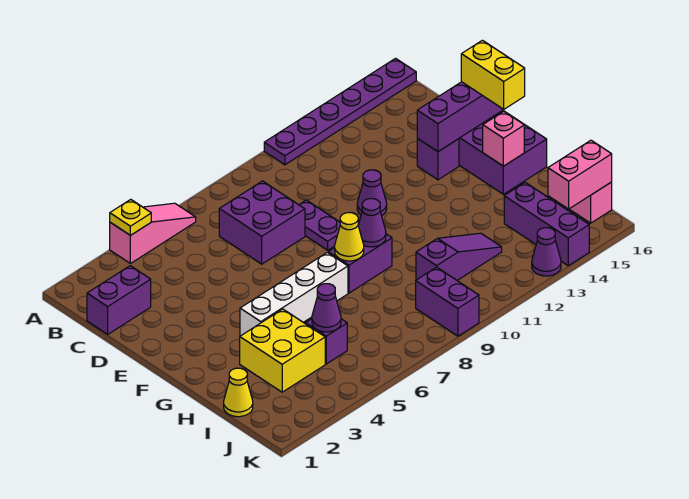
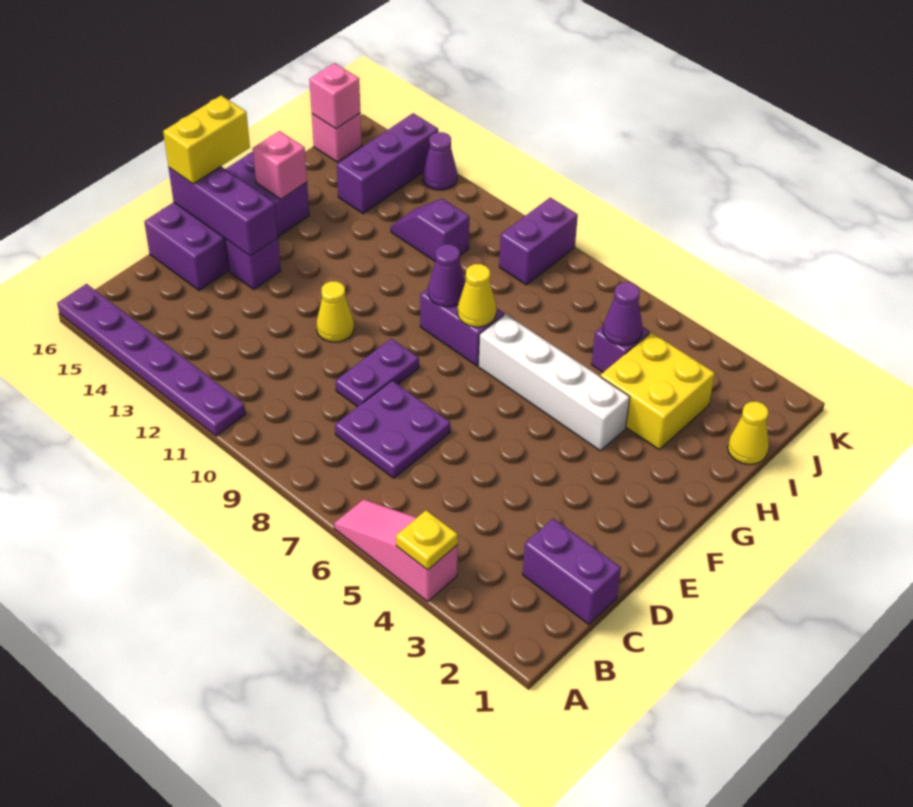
purple brick C7:D8 level 1 -> purple plate C7:D8 level 1
purple cone E11 level 1 -> yellow cone E11 level 1
purple slope I10:I12 level 1 top 10 -> purple slope I11:I12 level 1 top 11
pink brick J15:J16 level 2 -> pink brick J16 level 2

